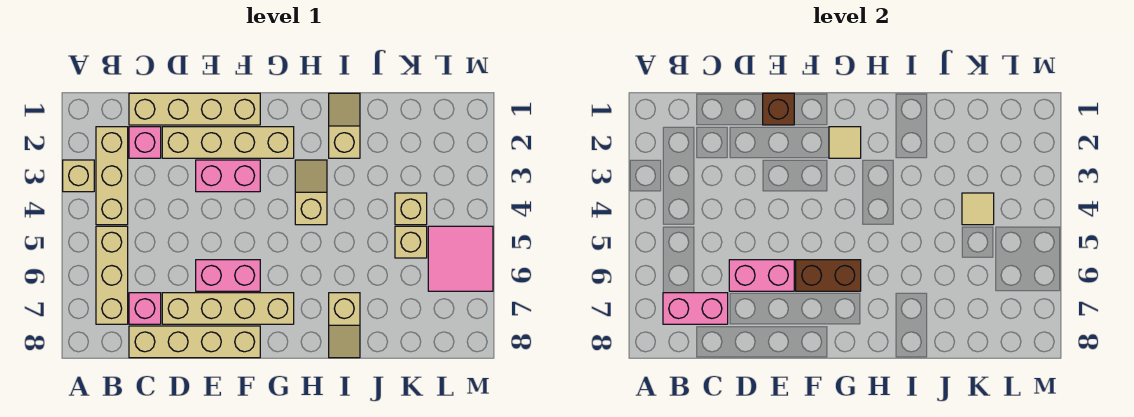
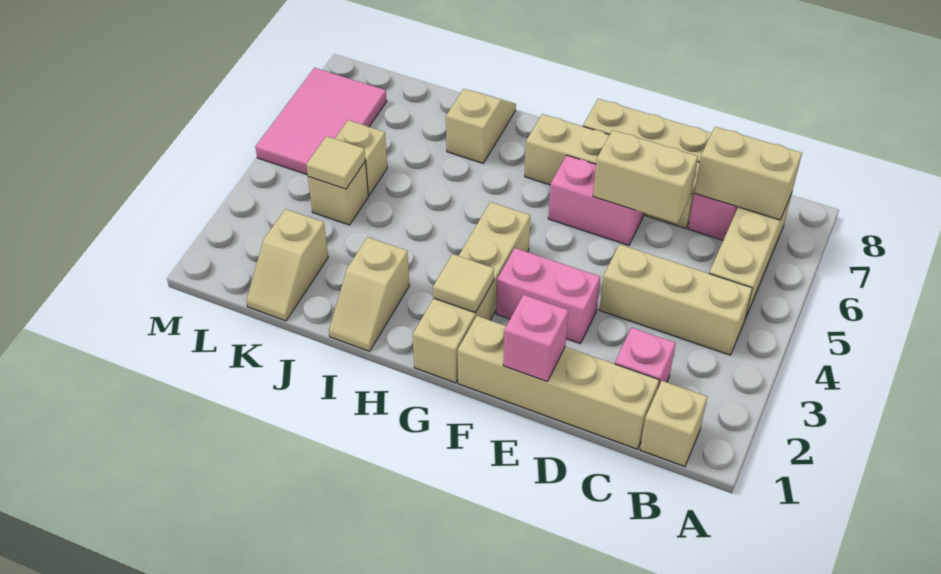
tan brick A3 level 1 -> tan brick B1 level 1
tan brick B2:B4 level 1 -> tan brick B4:D4 level 1
pink brick B7:C7 level 2 -> tan brick B7:C7 level 2
tan brick D2:G2 level 1 -> tan brick G1:G4 level 1
pink brick D6:E6 level 2 -> tan brick D6:E6 level 2
brown brick E1 level 2 -> pink brick E1 level 2
brown brick F6:G6 level 2 -> none
tan slope H3:H4 level 1 top 4 -> tan slope K1:K2 level 1 top 2
pink tile L5:M6 level 1 -> pink tile L5:M7 level 1

